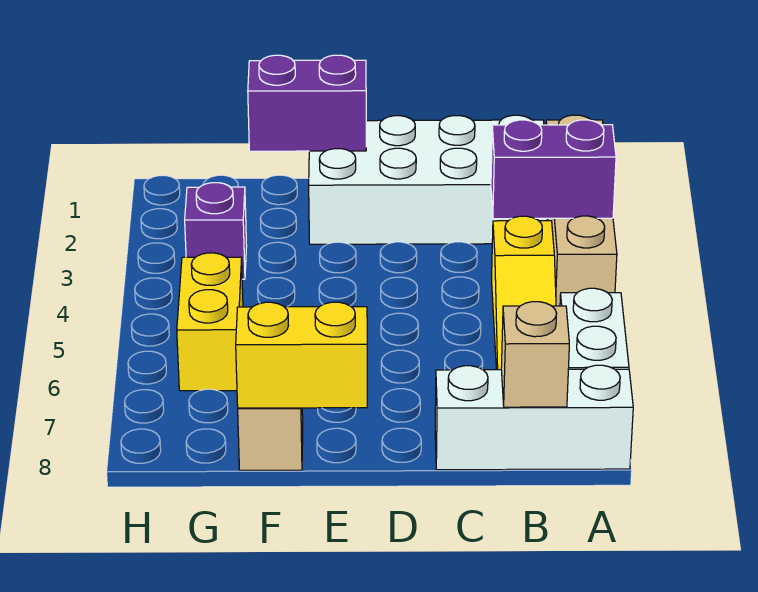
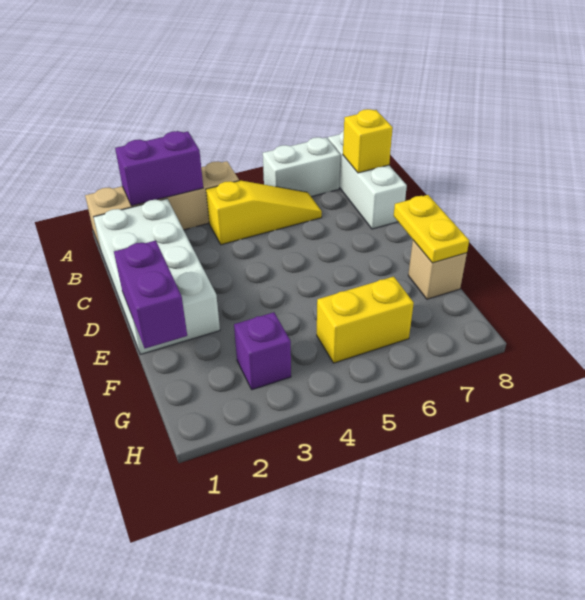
purple brick A3:B3 level 2 -> purple brick A2:A3 level 2
tan brick B8 level 2 -> yellow brick B8 level 2
yellow brick E8:F8 level 2 -> yellow plate E8:F8 level 2

